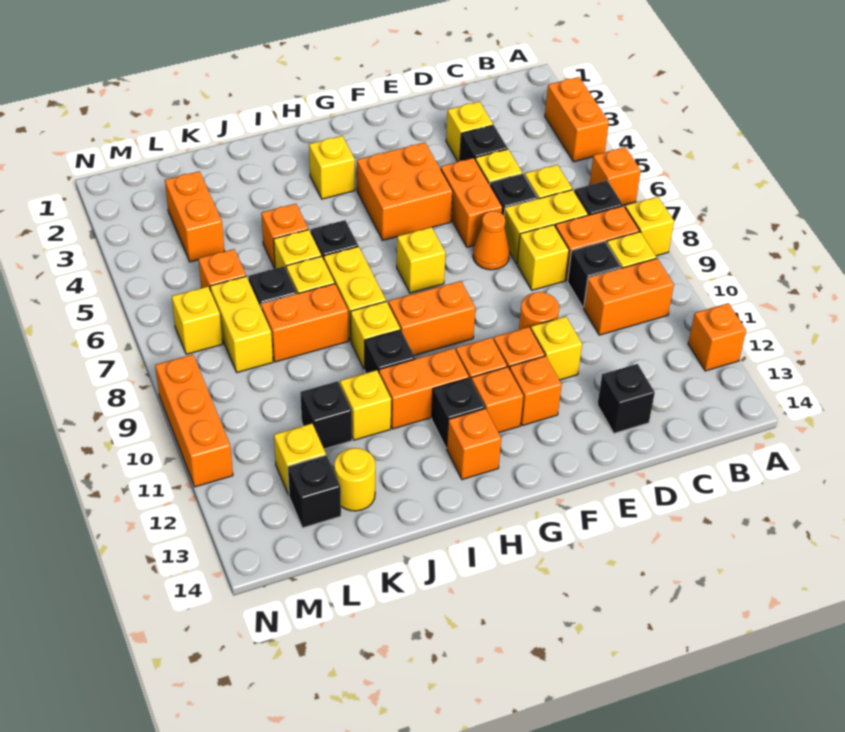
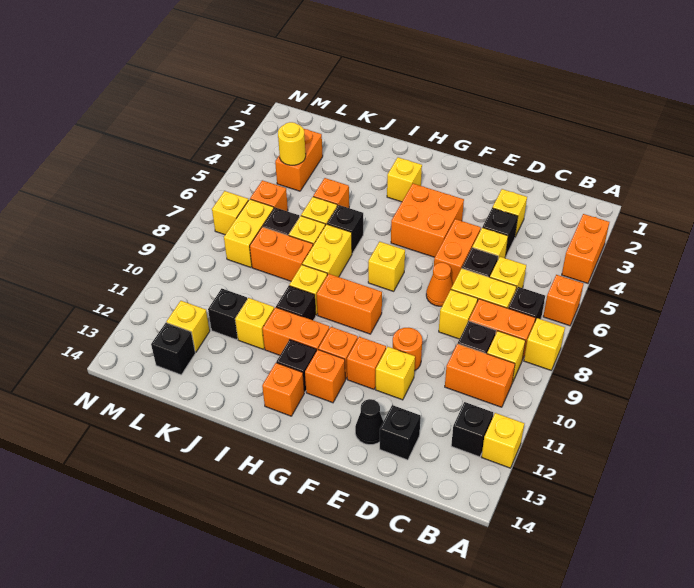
orange brick A12 level 1 -> yellow brick A12 level 1
none -> black brick B12 level 1
none -> black cone E13 level 1
orange brick F12 level 1 -> none
yellow round brick K13 level 1 -> yellow round brick L4 level 2
orange brick N9:N11 level 1 -> none

